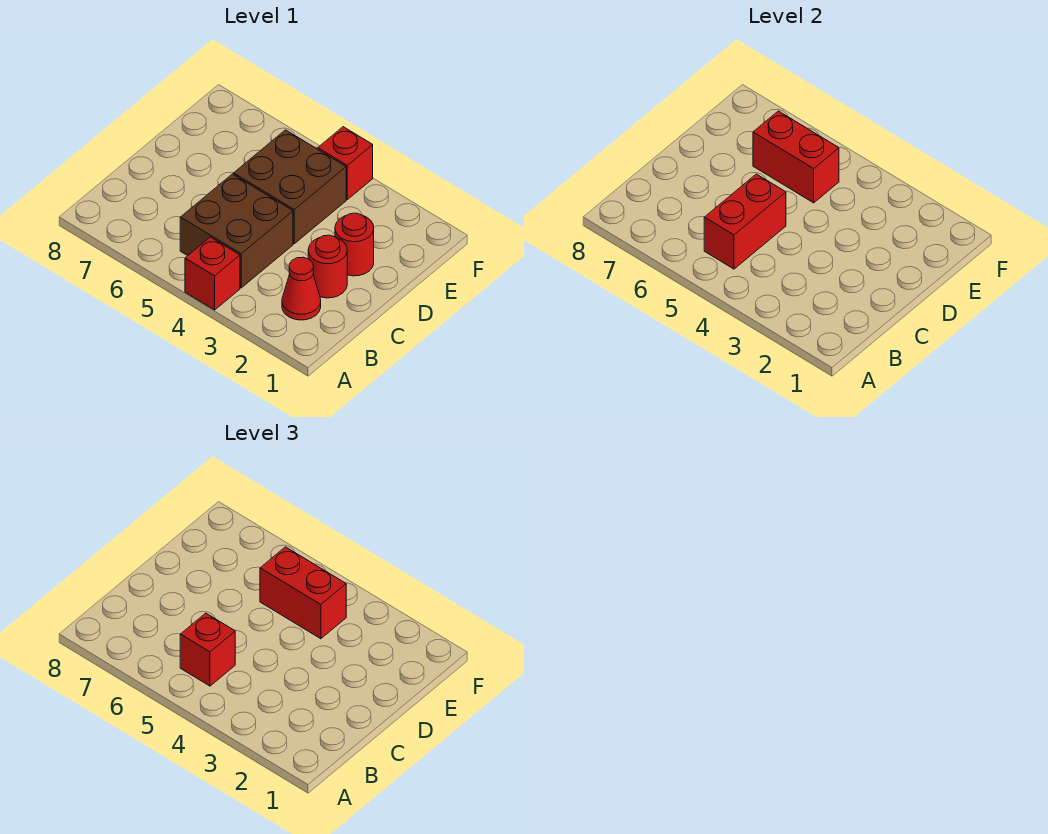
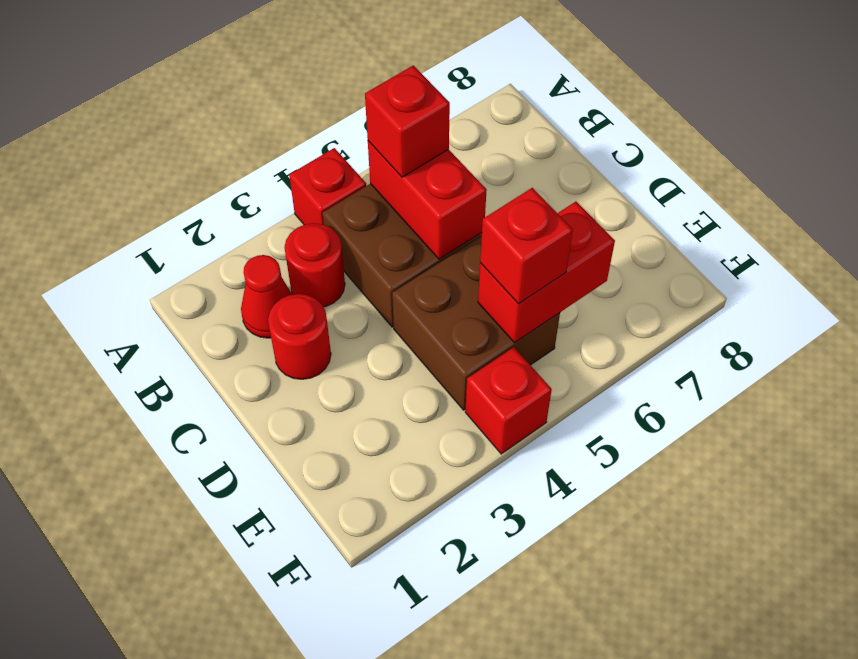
red round brick D2 level 1 -> red round brick B3 level 1
red brick E4:E5 level 3 -> red brick E5 level 3

